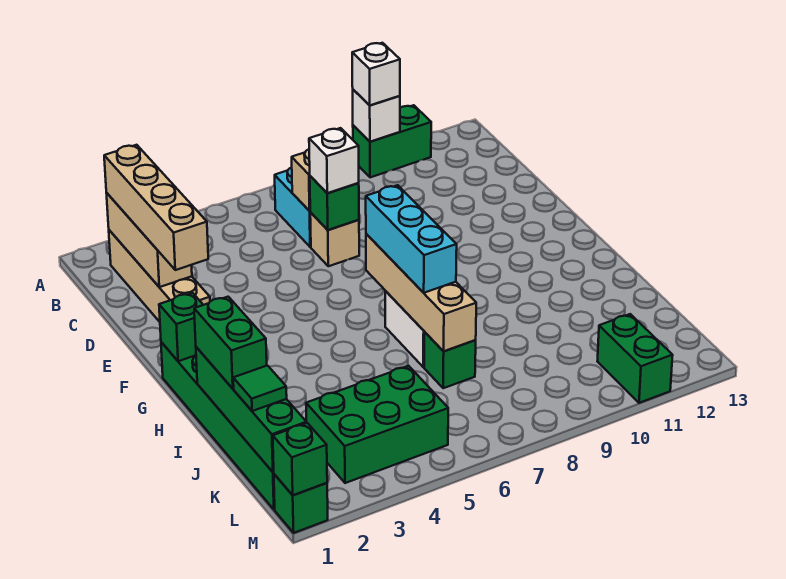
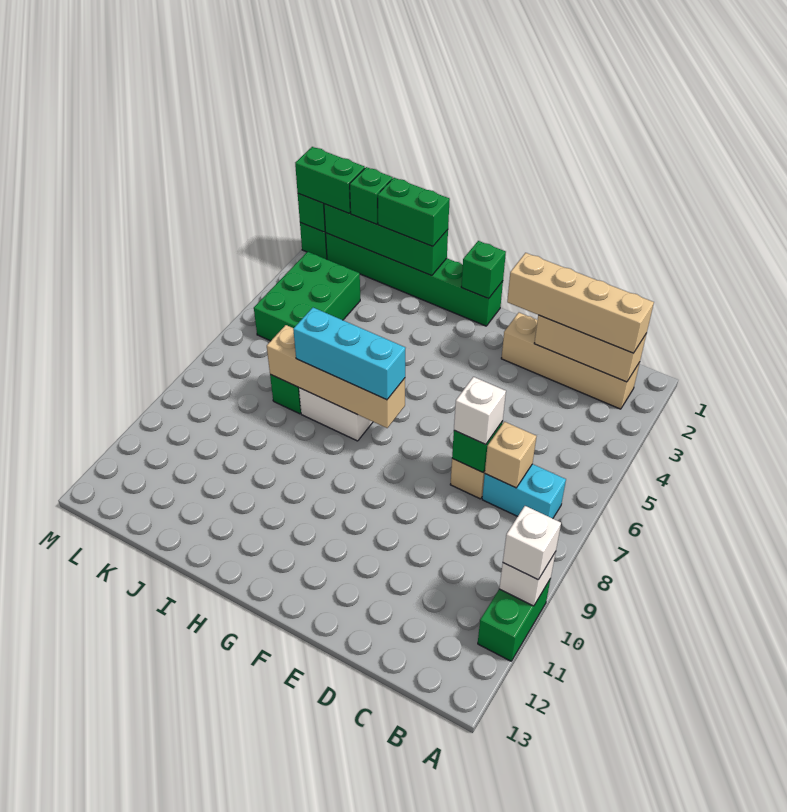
green tile K1 level 3 -> green brick K1 level 3
green brick L11:M11 level 1 -> green brick L1:M1 level 3

